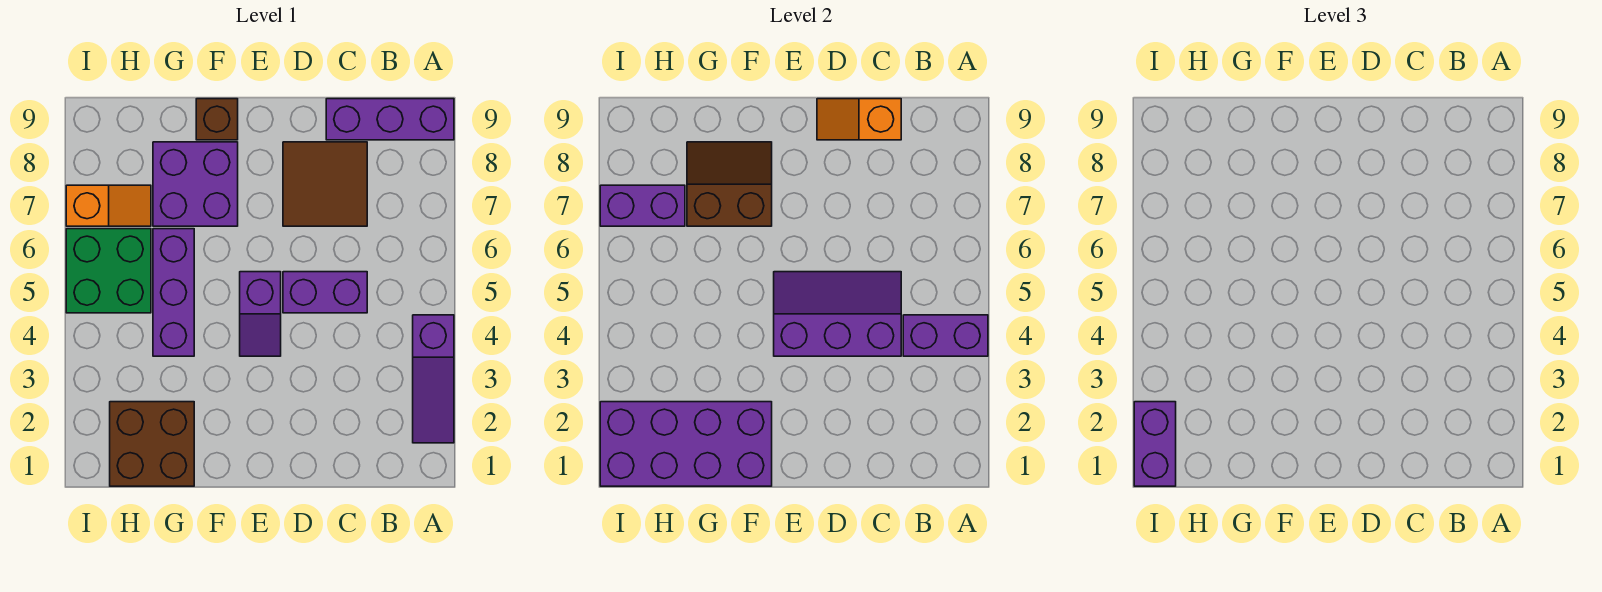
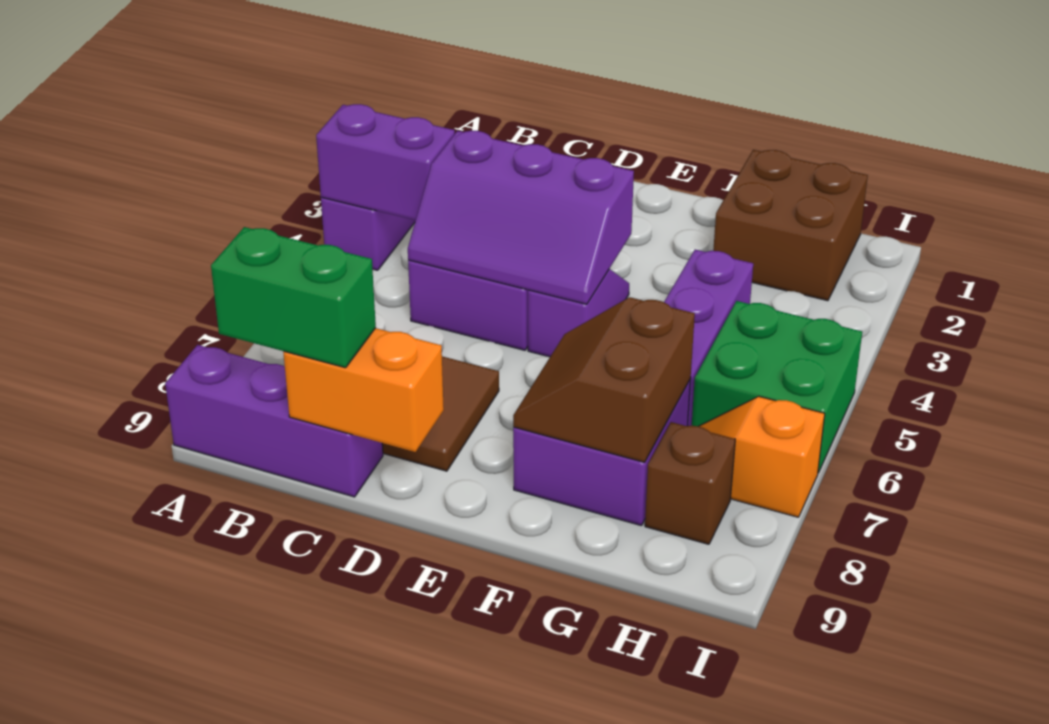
none -> green brick B9:C9 level 3
orange slope C9:D9 level 2 top C -> orange brick C9:D9 level 2
purple brick F1:I2 level 2 -> none
brown slope F7:G8 level 2 top 7 -> brown slope F7:G8 level 2 top G
brown brick F9 level 1 -> brown brick H8 level 1
purple brick H7:I7 level 2 -> none
purple brick I1:I2 level 3 -> none

